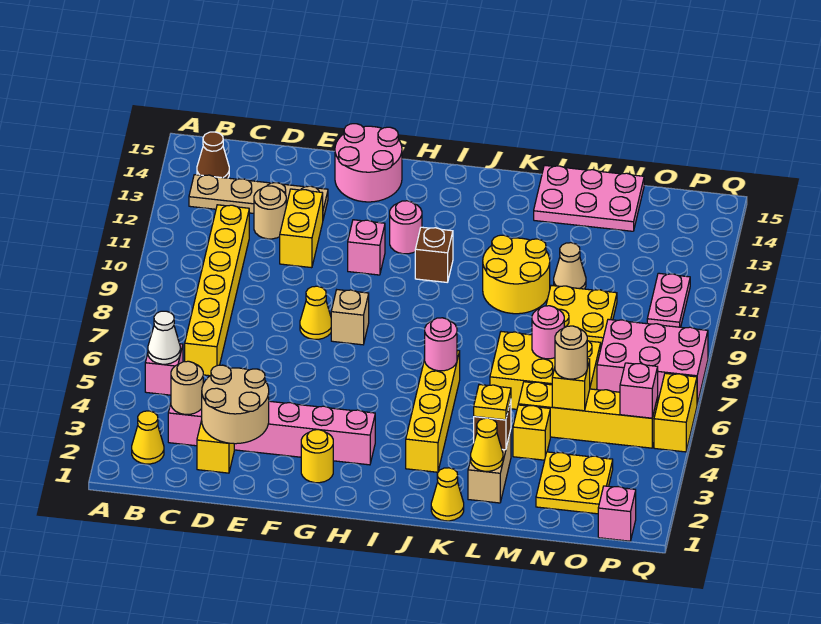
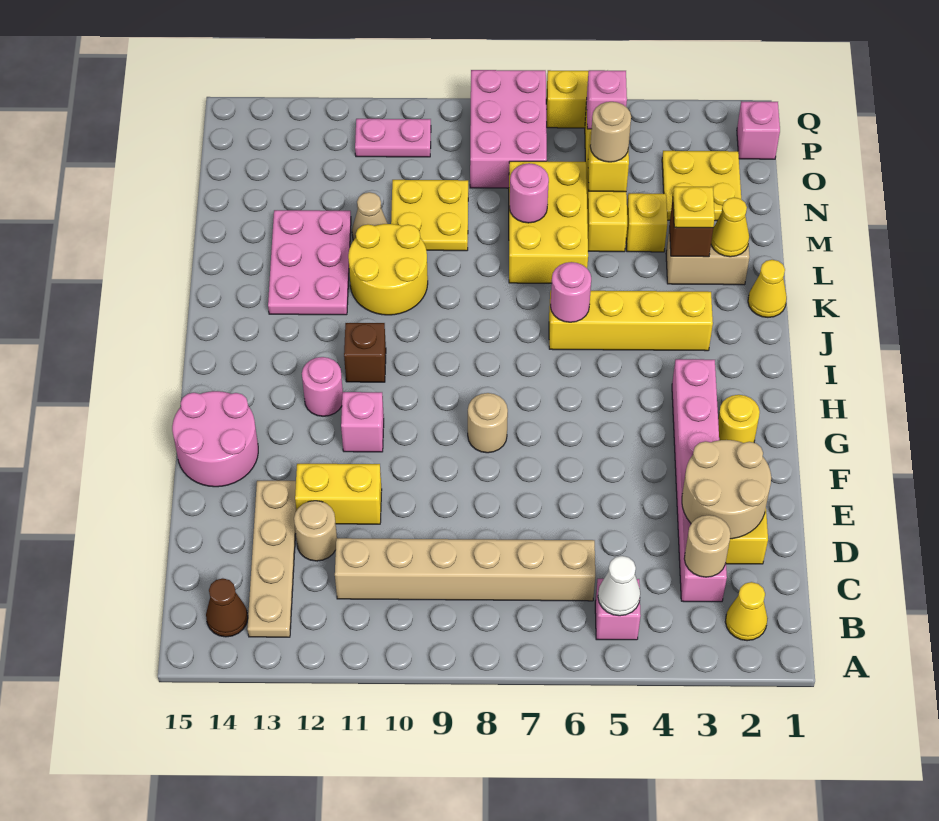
yellow brick C6:C11 level 1 -> tan brick C6:C11 level 1
yellow cone F8 level 1 -> none
tan brick G8 level 1 -> tan round brick G8 level 1
pink plate L14:N15 level 1 -> pink plate K12:M13 level 1

